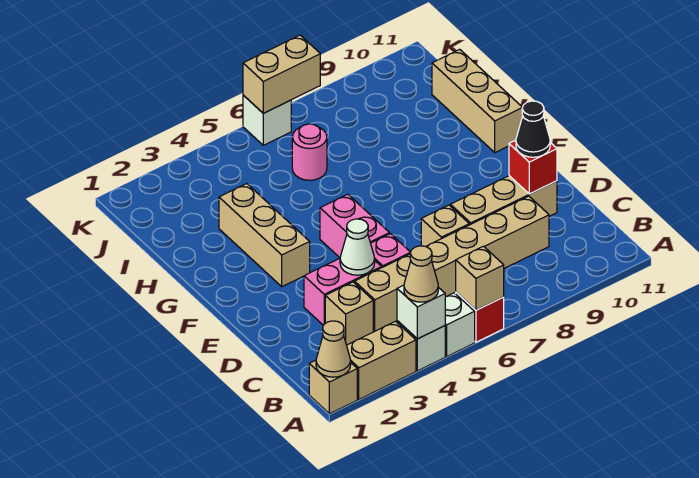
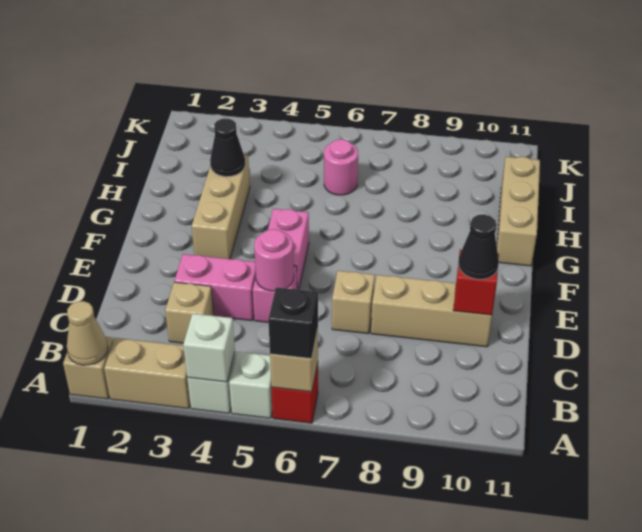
tan cone A4 level 3 -> none
none -> black brick A6 level 3
tan brick C4:C9 level 1 -> none
white cone D4 level 2 -> none
none -> pink round brick D5 level 2
none -> black cone H3 level 2
white brick K6 level 1 -> none
tan brick K6:K7 level 2 -> none

